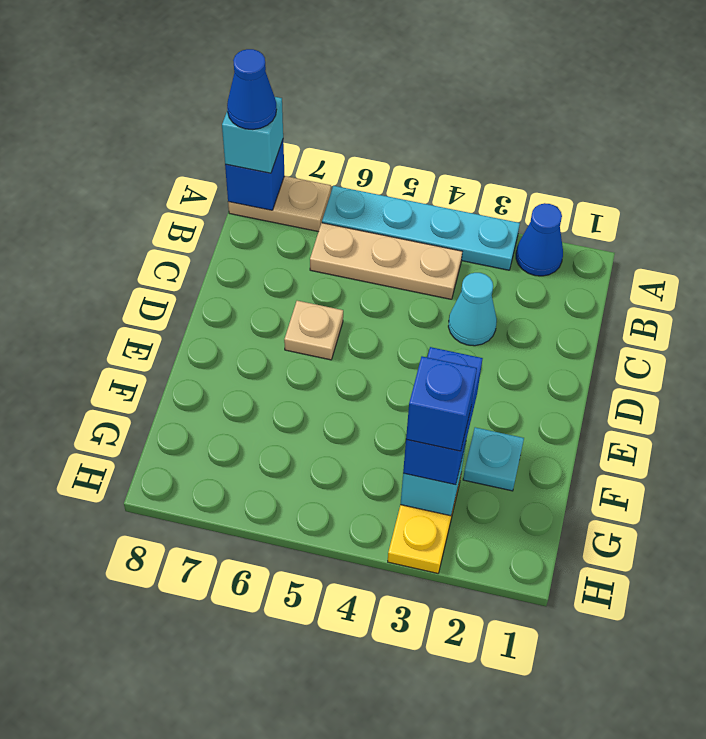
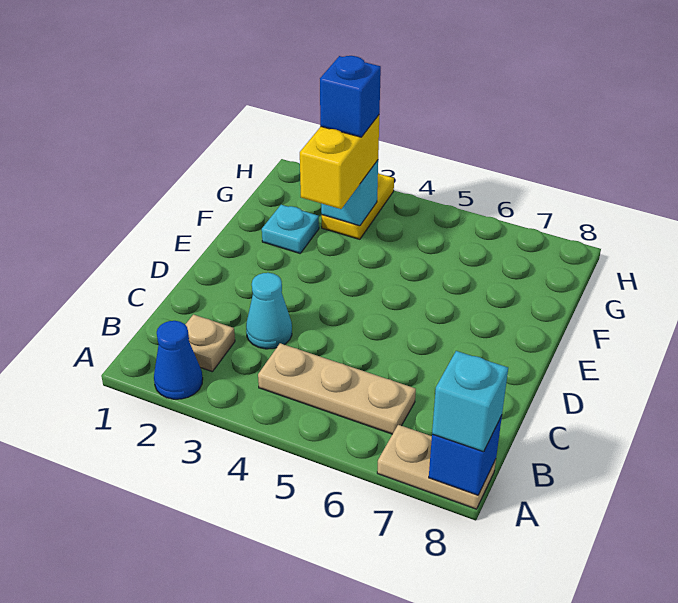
cyan plate A3:A6 level 1 -> none
blue cone A8 level 4 -> none
tan plate D6 level 1 -> tan plate B2 level 1
blue brick F3:G3 level 3 -> yellow brick F3:G3 level 3

